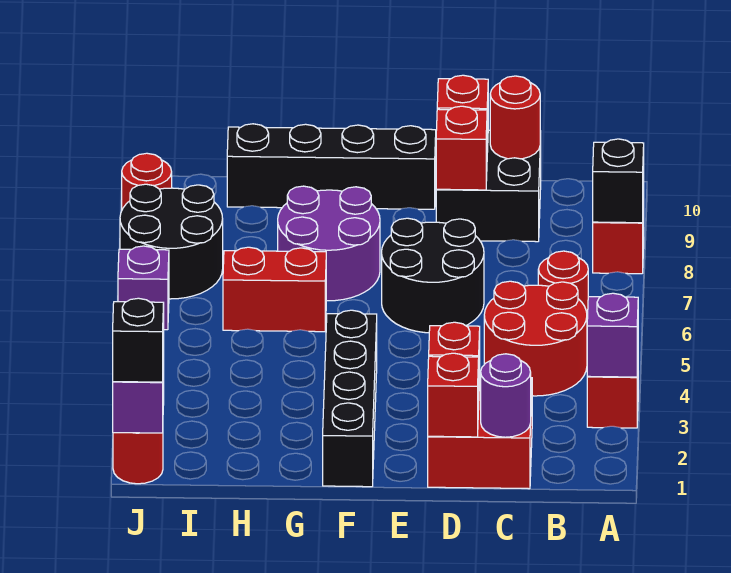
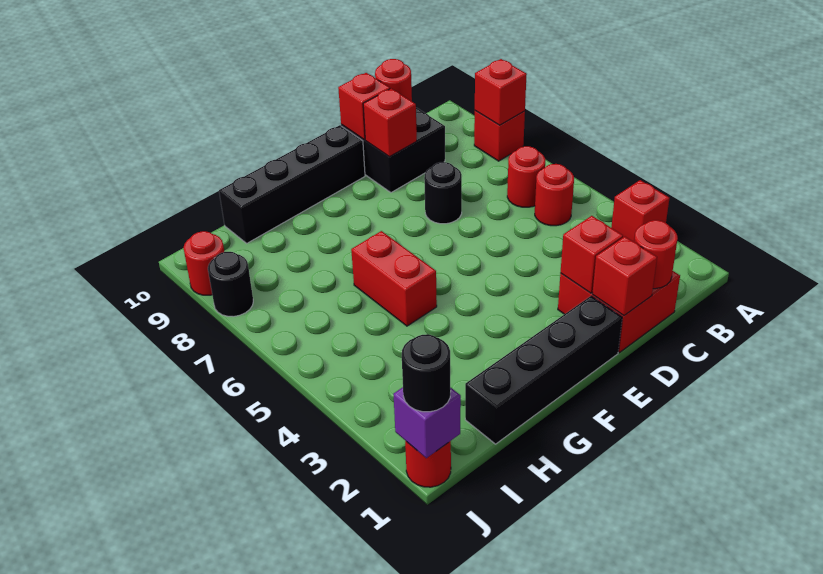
purple brick A3 level 2 -> none
black brick A8 level 2 -> red brick A8 level 2
red round brick B4:C5 level 1 -> red round brick B5 level 1
purple round brick C1 level 2 -> red round brick C1 level 2
black round brick D6:E7 level 1 -> black round brick D7 level 1
black brick F1:F4 level 1 -> black brick E1:H1 level 1
purple round brick F7:G8 level 1 -> none
red brick G6:H6 level 1 -> red brick G5:G6 level 1
black round brick I7:J8 level 1 -> black round brick J8 level 1
black brick J1 level 3 -> black round brick J1 level 3
purple brick J6 level 1 -> none

